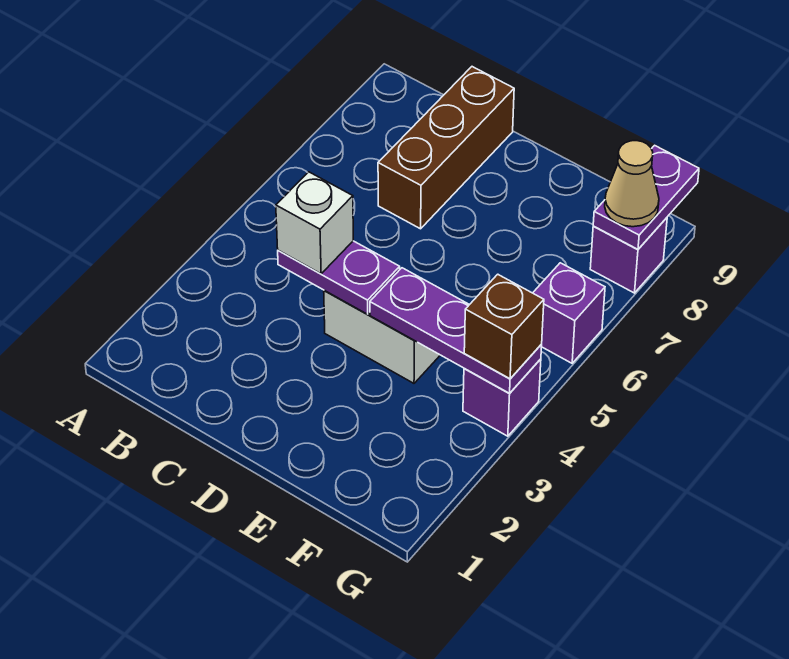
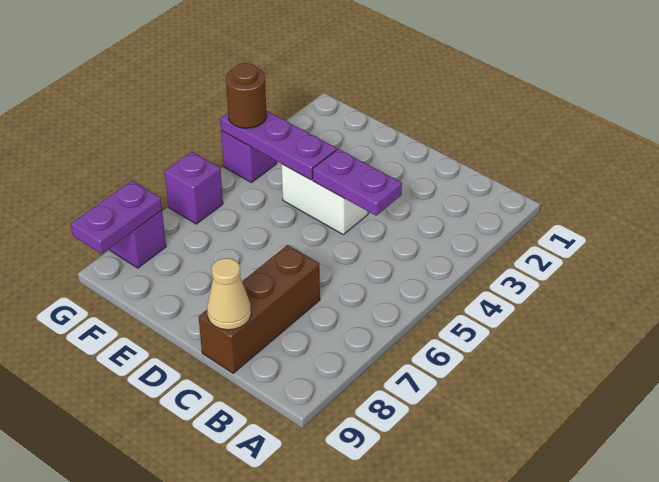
white brick C4 level 3 -> none
brown brick G4 level 3 -> brown round brick G4 level 3
tan cone G8 level 3 -> tan cone C9 level 2

